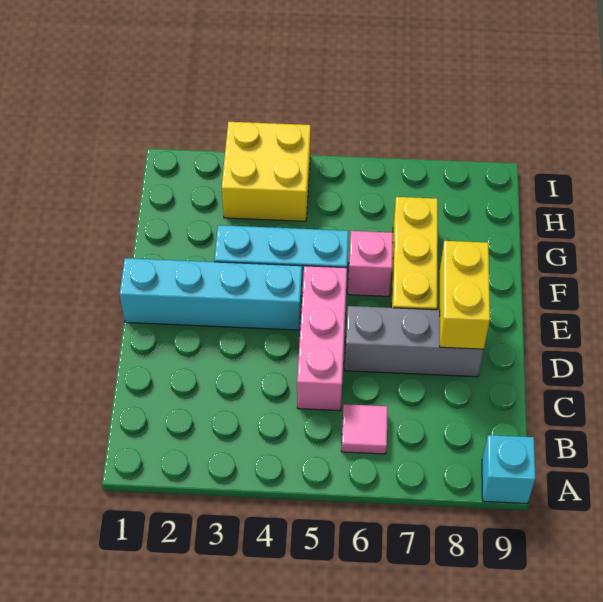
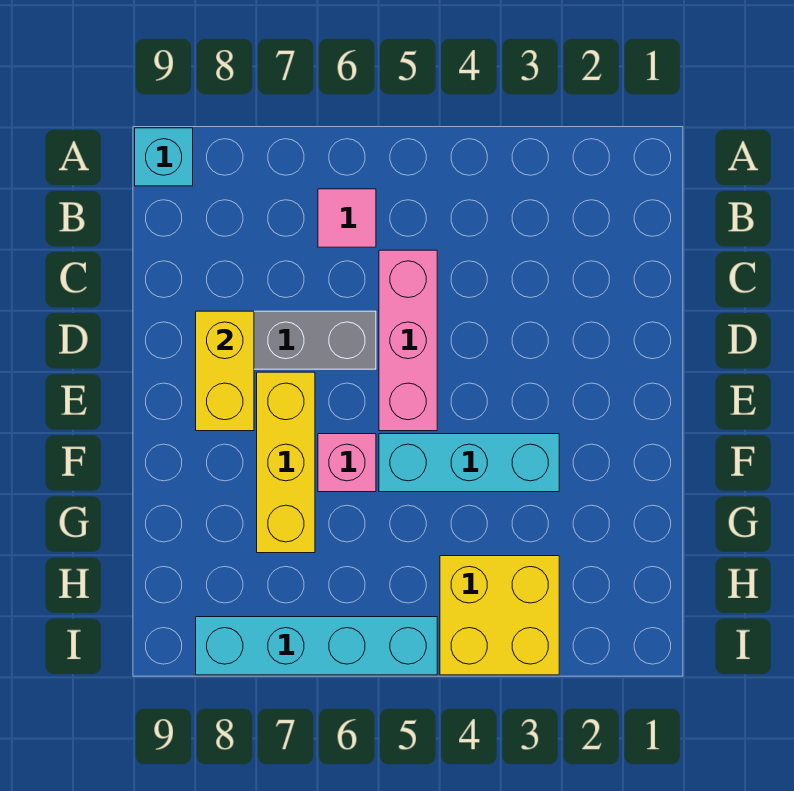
cyan brick E1:E4 level 1 -> cyan brick I5:I8 level 1

